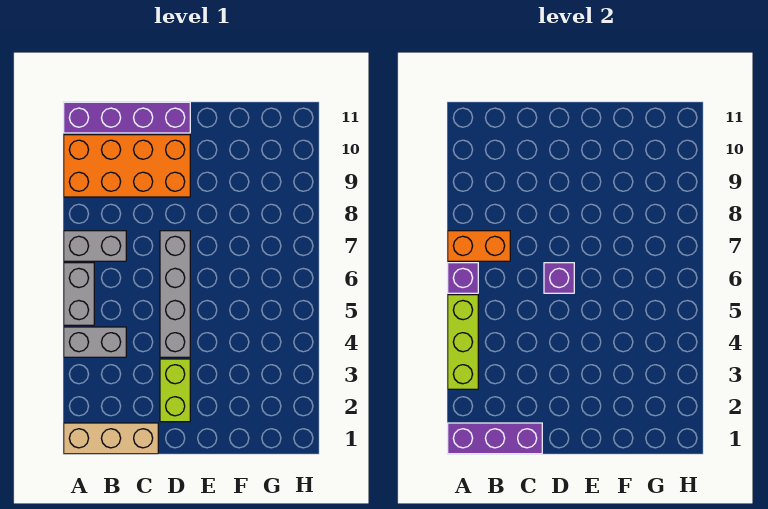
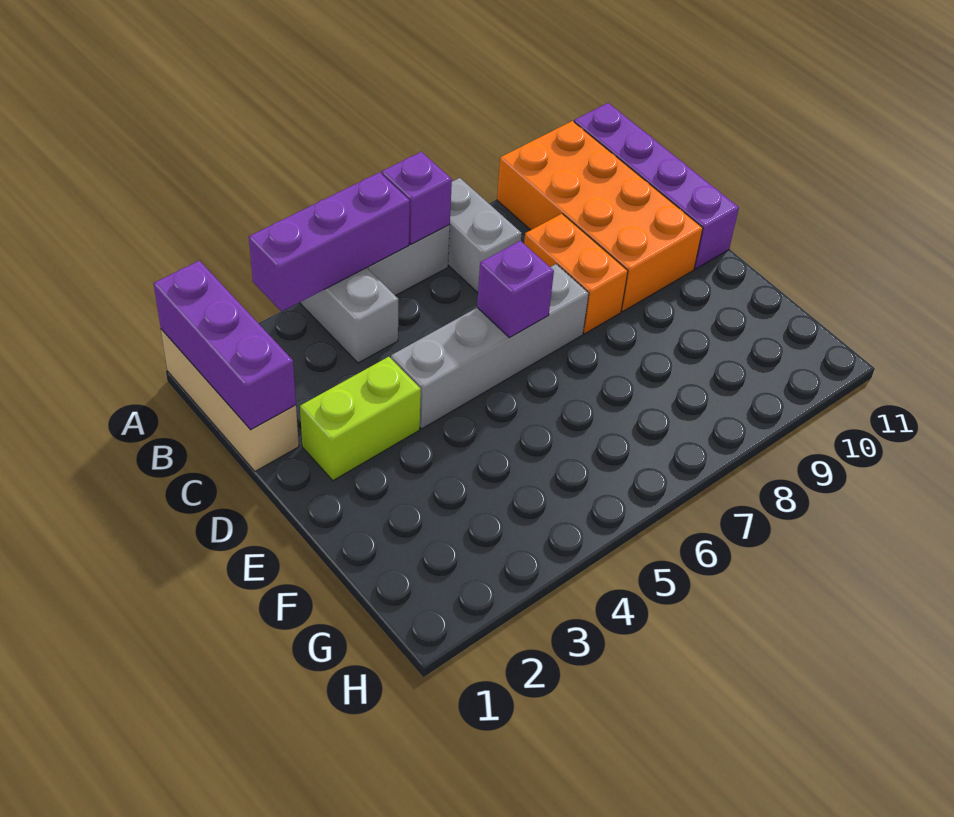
lime brick A3:A5 level 2 -> purple brick A3:A5 level 2
orange brick A7:B7 level 2 -> orange brick C8:D8 level 1

